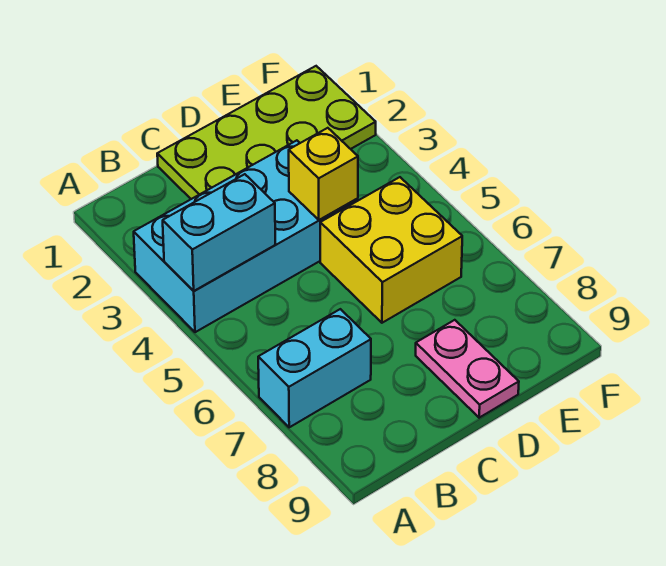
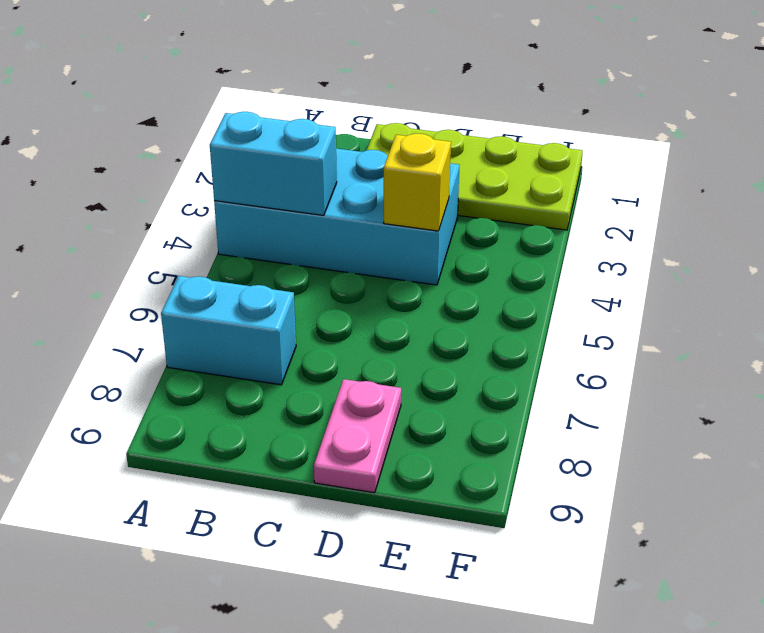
yellow brick D5:E6 level 1 -> none

